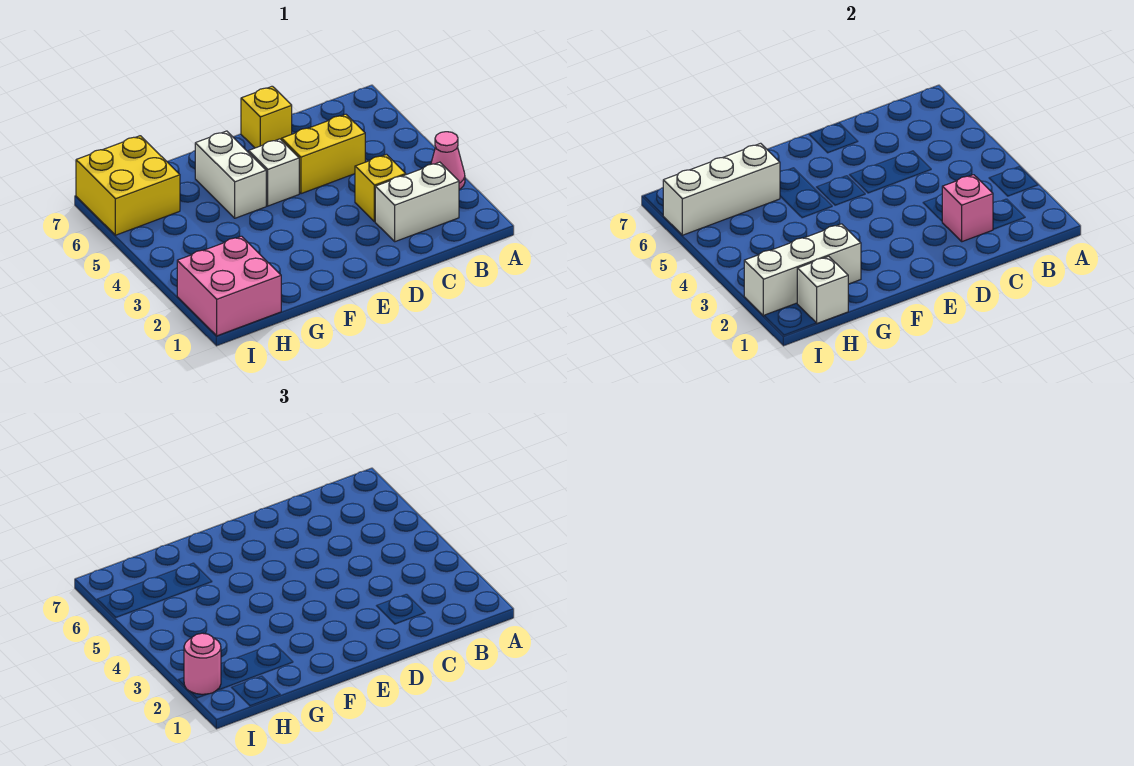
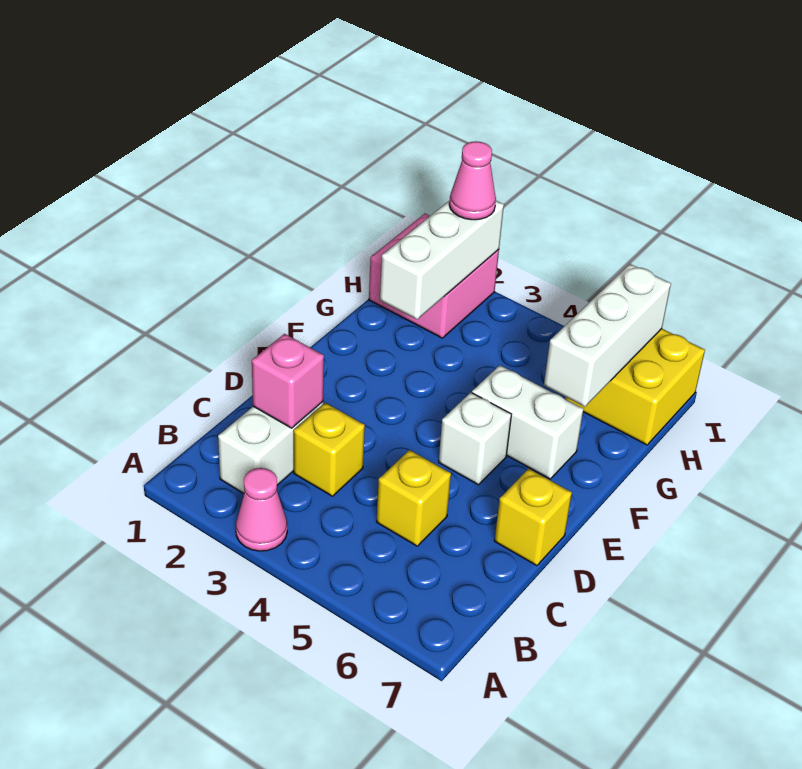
yellow brick C5:D5 level 1 -> yellow brick C5 level 1
white brick H1 level 2 -> none
pink round brick I2 level 3 -> pink cone I2 level 3

